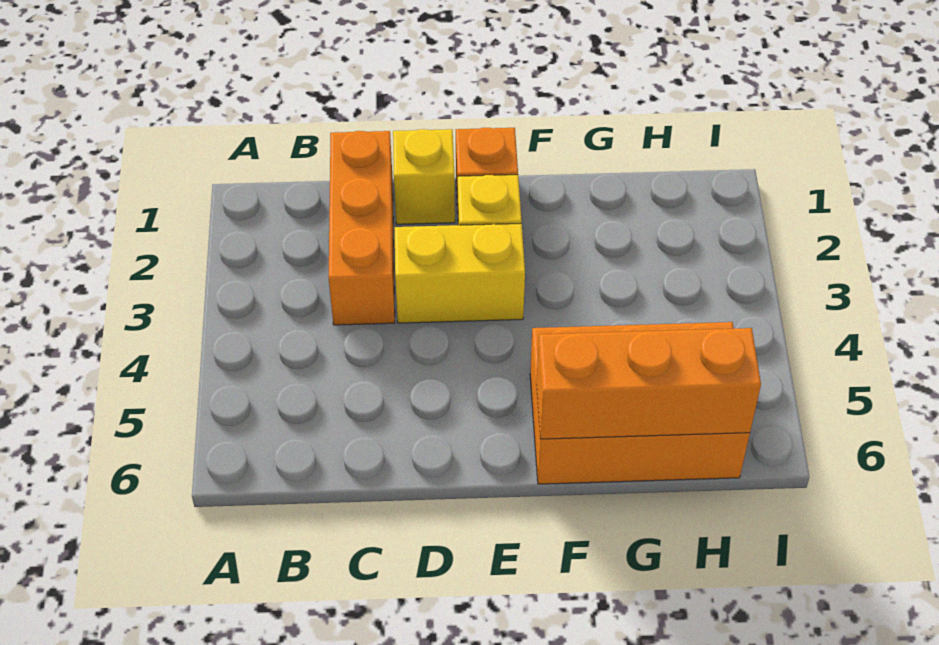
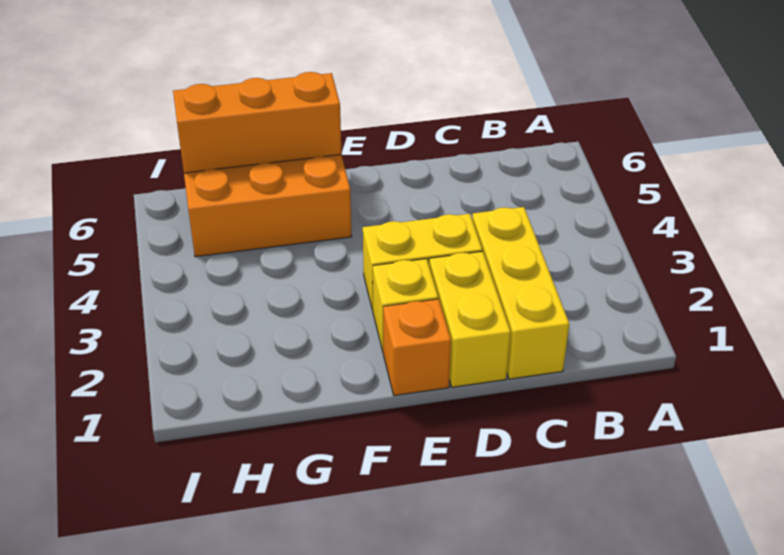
orange brick C1:C3 level 1 -> yellow brick C1:C3 level 1
yellow brick D1 level 1 -> yellow brick D1:D2 level 1

